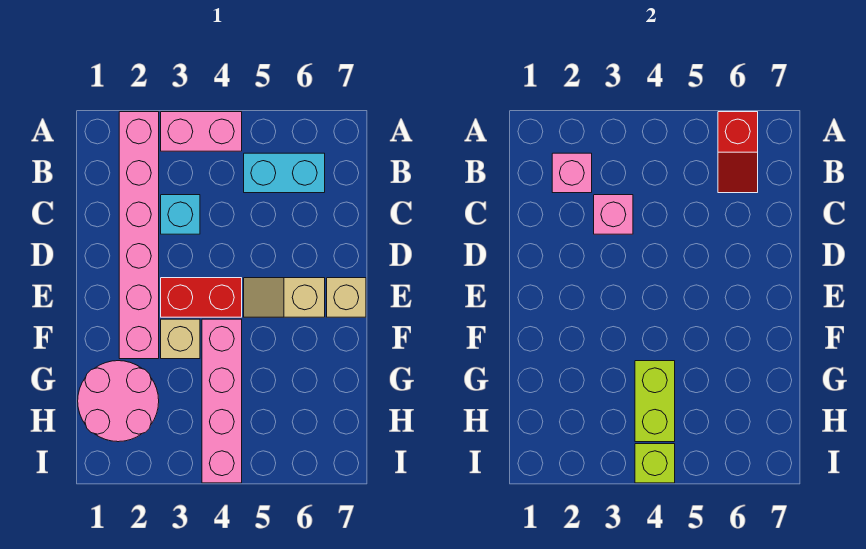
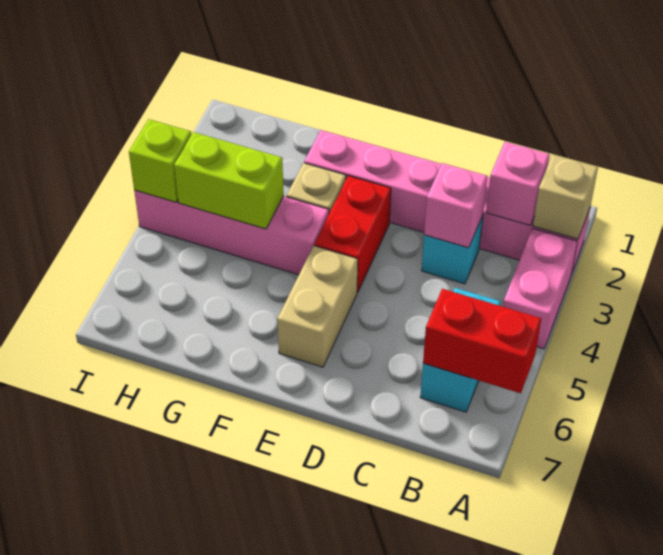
red slope A6:B6 level 2 top A -> red brick A6:B6 level 2
tan slope E5:E6 level 1 top 6 -> tan brick E5:E6 level 1
tan brick E7 level 1 -> tan brick A2 level 2
pink round brick G1:H2 level 1 -> none

